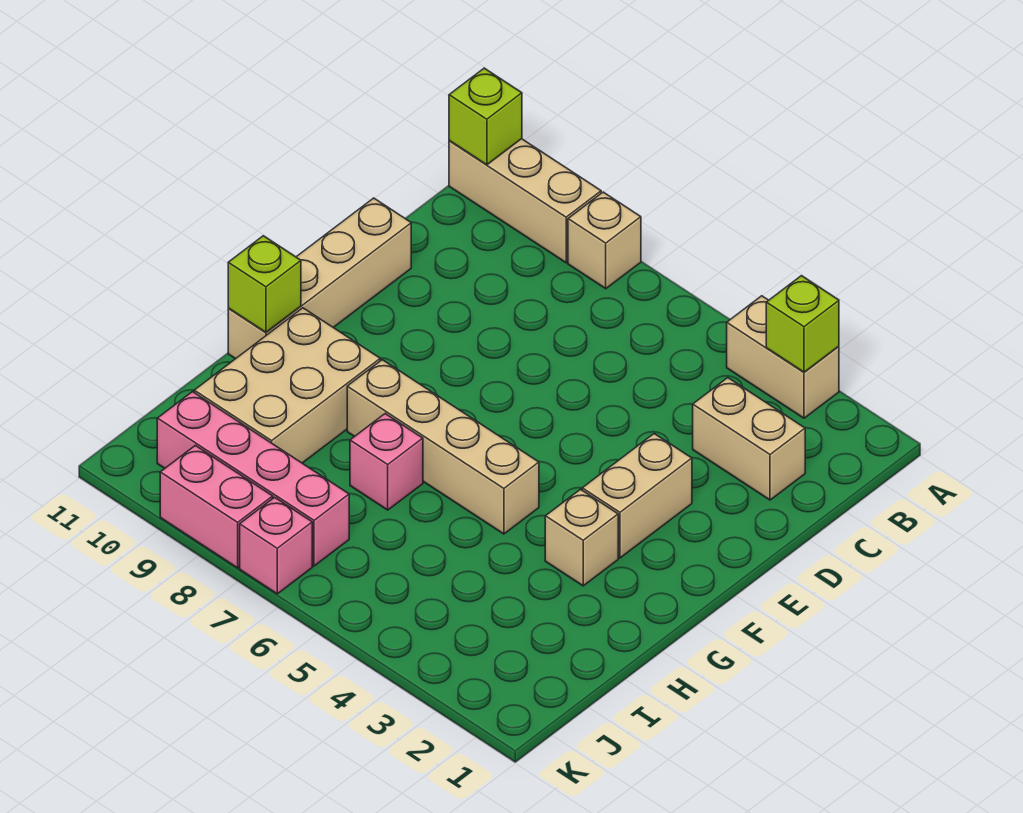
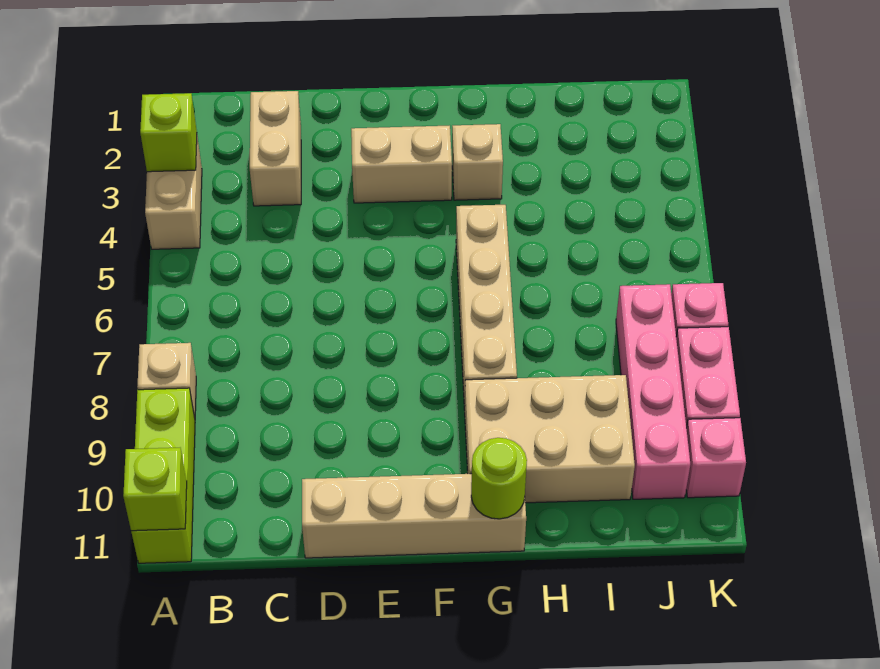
tan brick A9:A11 level 1 -> lime brick A9:A11 level 1
lime brick G11 level 2 -> lime round brick G11 level 2
pink brick H7 level 1 -> pink brick K10 level 1

